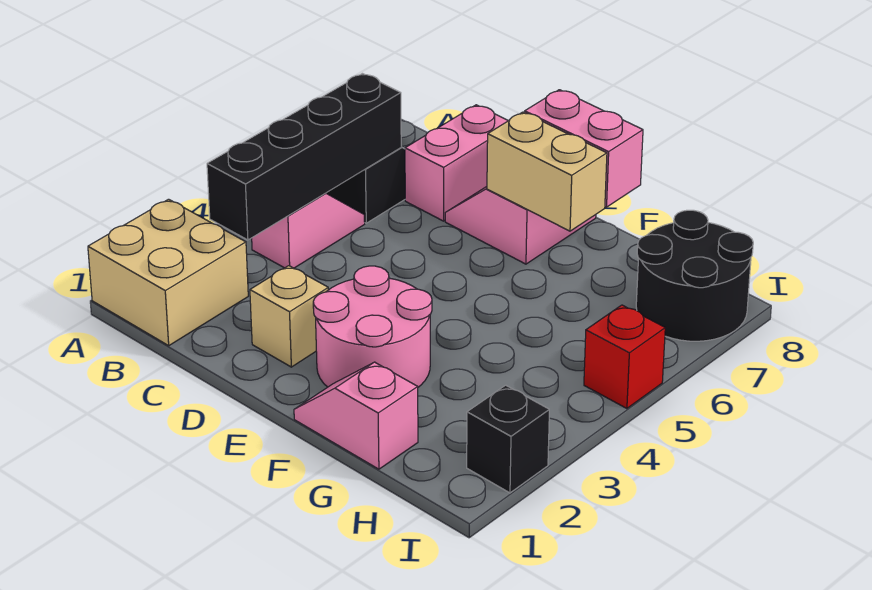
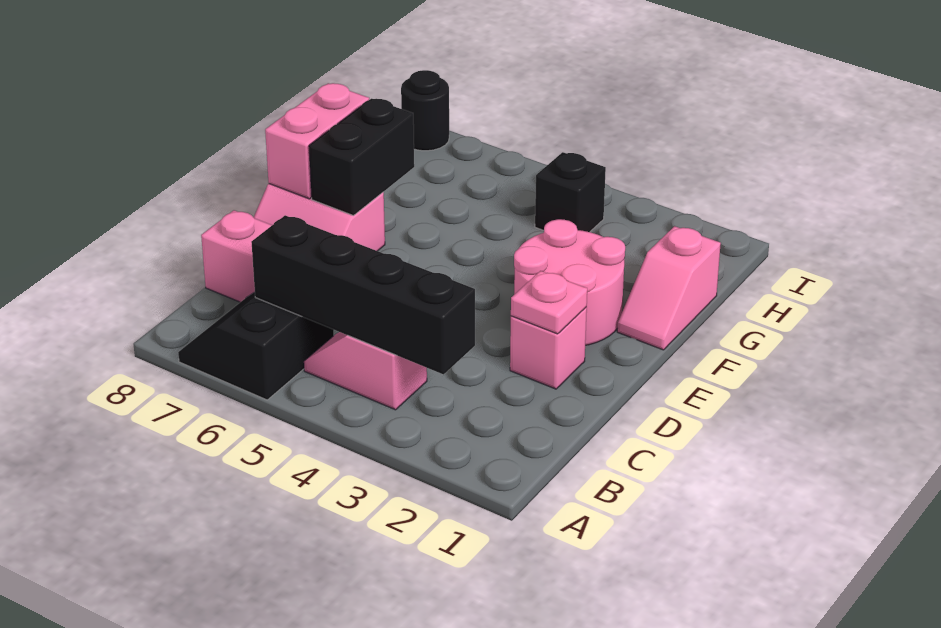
tan brick A1:B2 level 1 -> none
tan brick D2 level 1 -> pink brick D2 level 1
none -> pink plate D2 level 2
tan brick E7:F7 level 2 -> black brick E7:F7 level 2
black round brick H7:I8 level 1 -> black round brick I8 level 1
black brick I2 level 1 -> black brick H4 level 1
red brick I5 level 1 -> none

